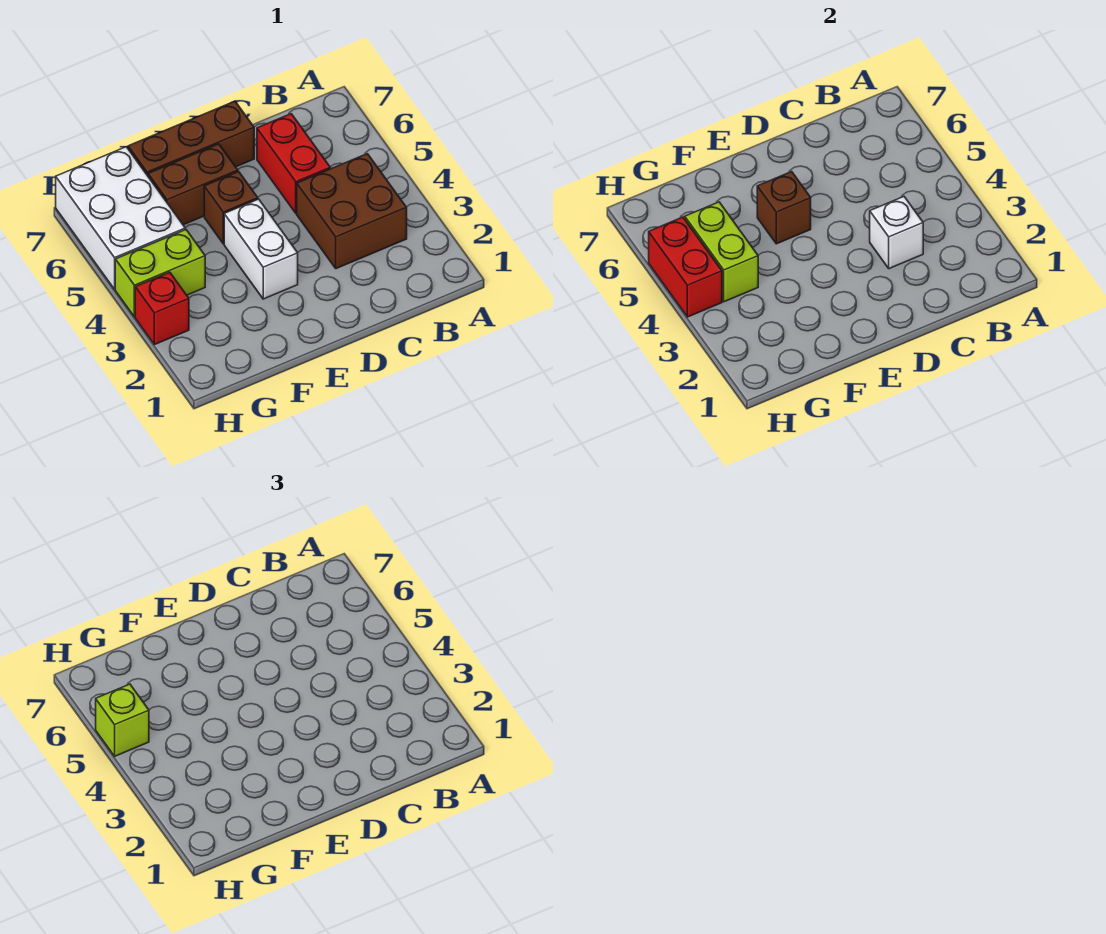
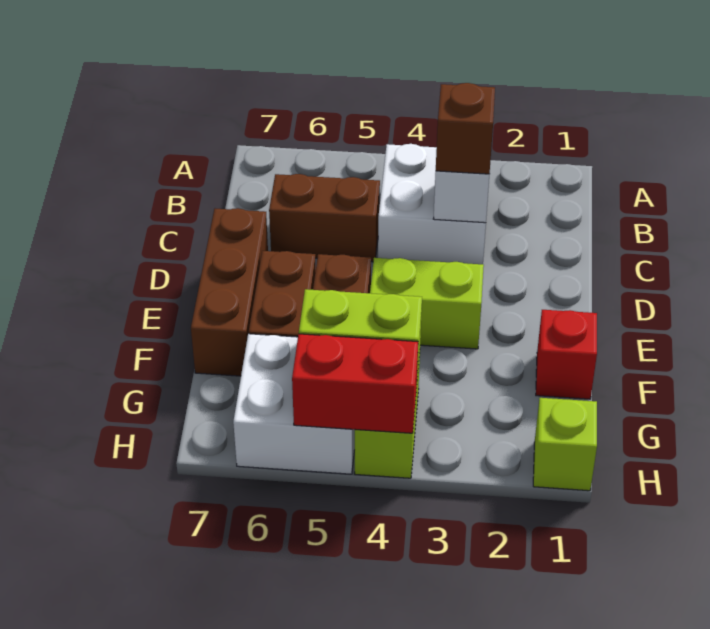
brown brick B3:C4 level 1 -> white brick B3:C4 level 1
red brick C5:C6 level 1 -> brown brick C5:C6 level 1
white brick E3:E4 level 1 -> lime brick E3:E4 level 1
brown brick E5 level 2 -> brown brick C3 level 3
white brick G5:H7 level 1 -> white brick G5:H6 level 1
red brick H3 level 1 -> red brick F1 level 1
lime brick H5 level 3 -> lime brick H1 level 1

